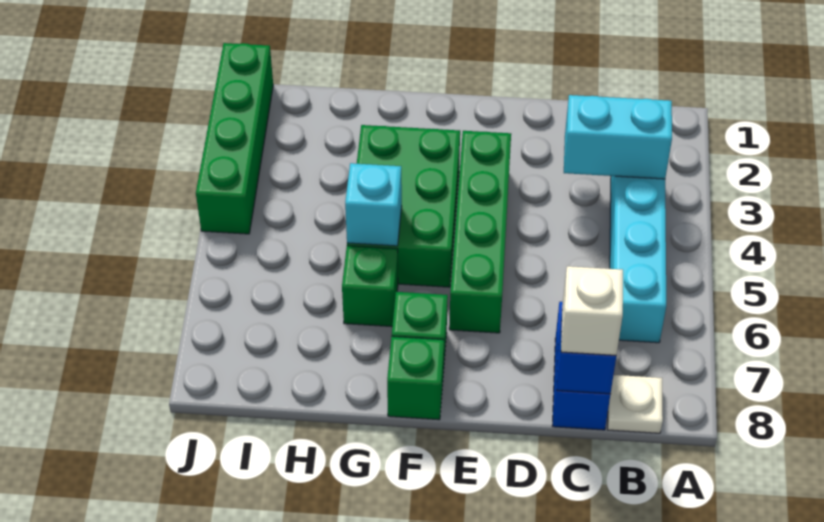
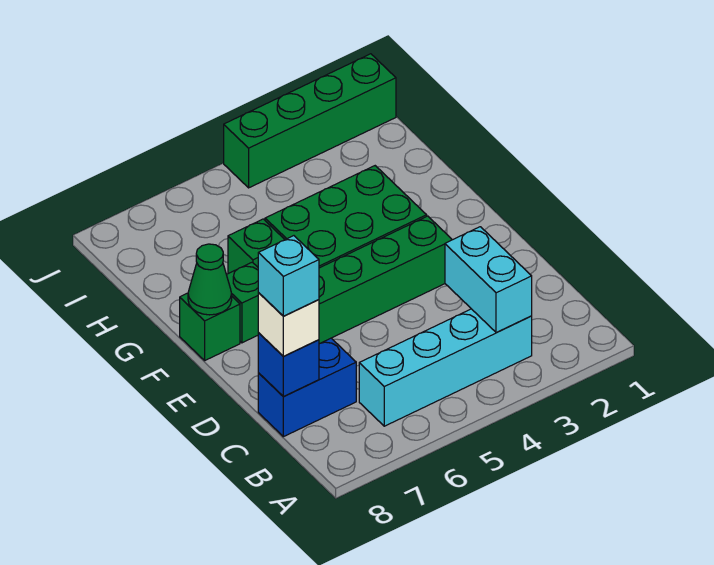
white plate B8 level 1 -> none
none -> green cone F8 level 2
cyan brick G5 level 2 -> cyan brick C8 level 4

